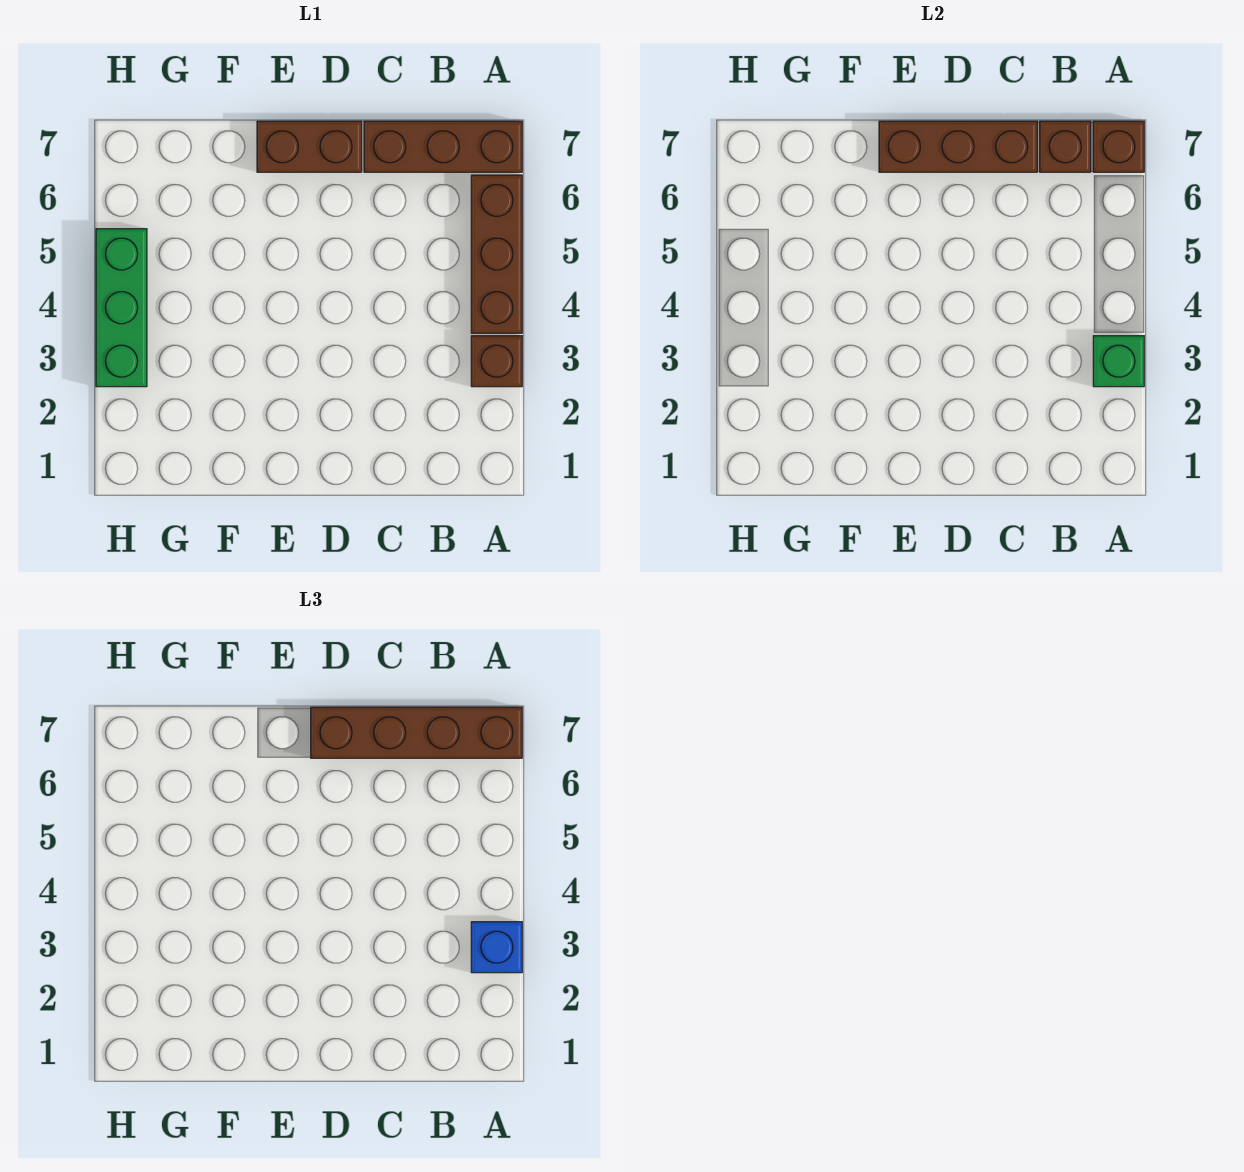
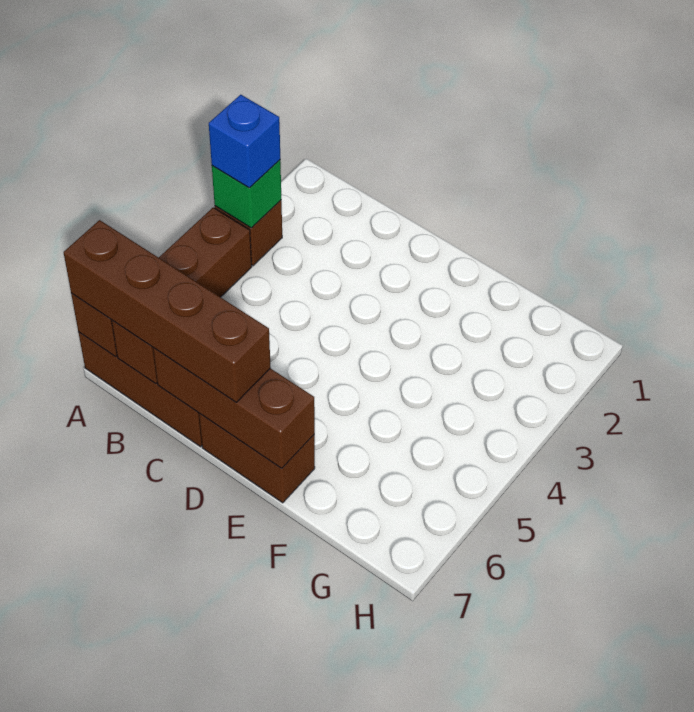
green brick H3:H5 level 1 -> none

